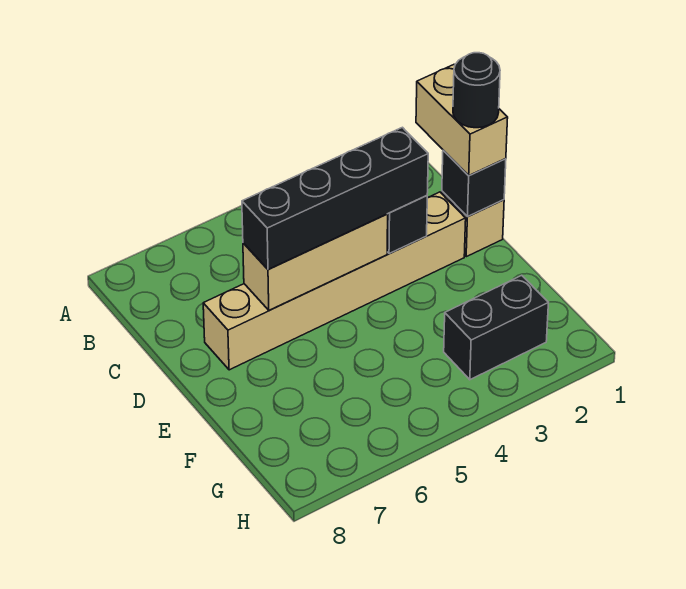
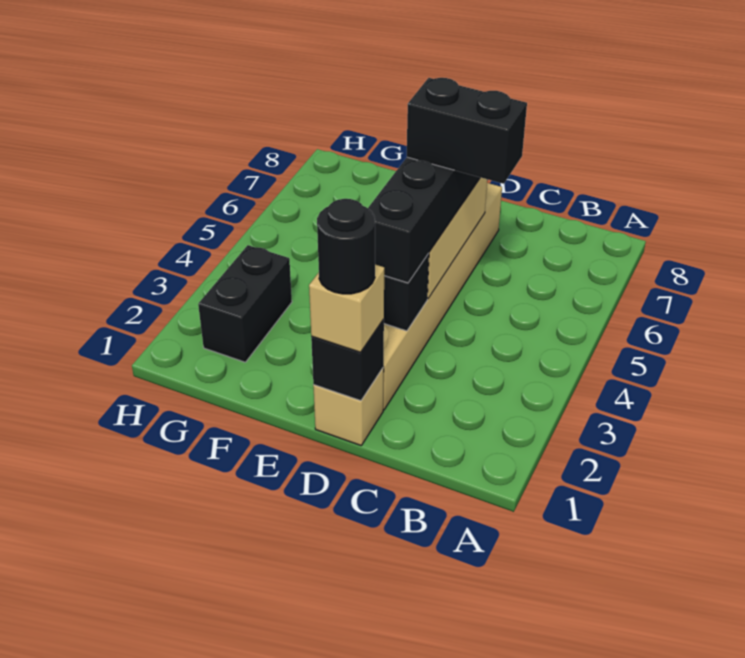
tan brick C1:D1 level 3 -> tan brick D1 level 3
none -> black brick C5:D5 level 4

